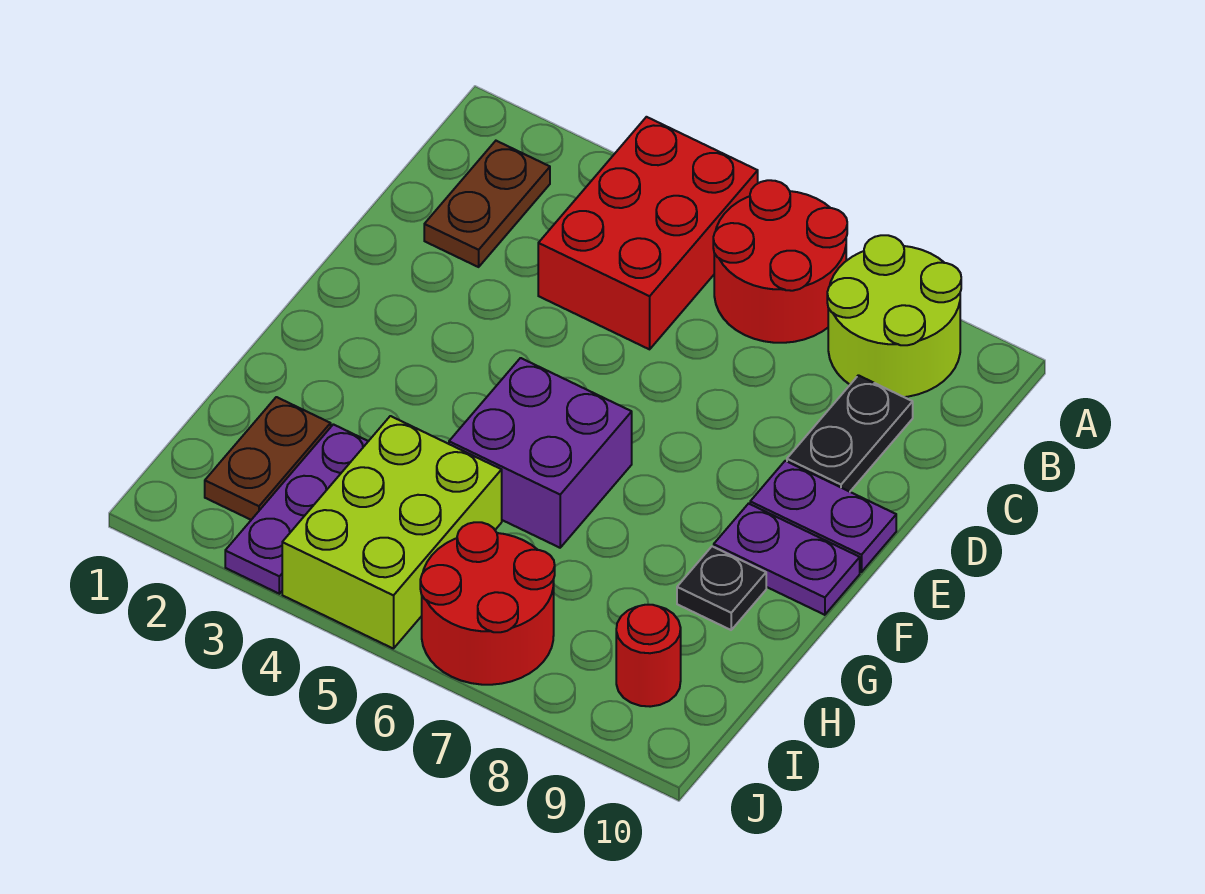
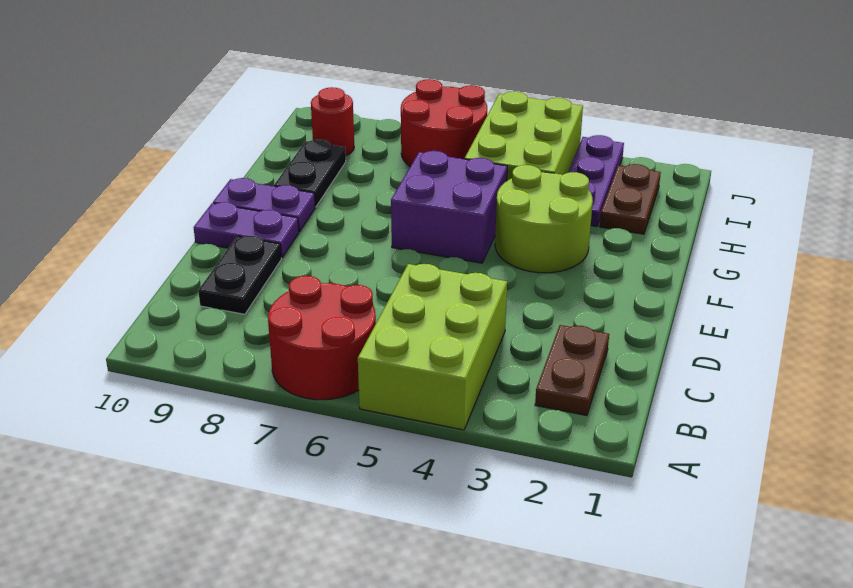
red brick A4:C5 level 1 -> lime brick A4:C5 level 1
lime round brick A8:B9 level 1 -> lime round brick F3:G4 level 1
black plate G9 level 1 -> black plate G9:H9 level 1

